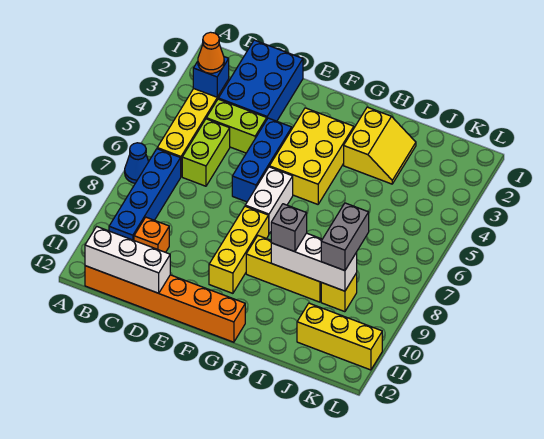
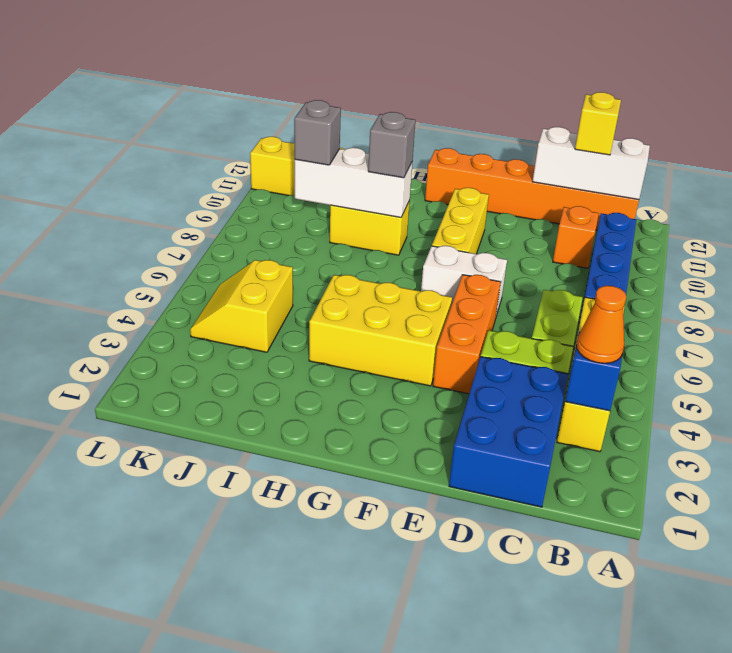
blue cone A7 level 1 -> none
blue brick E4:E6 level 1 -> orange brick E4:E6 level 1
yellow brick F3:G5 level 1 -> yellow brick F4:H5 level 1
white brick F6:F7 level 1 -> white brick E7:F7 level 1
yellow brick G9:I9 level 1 -> yellow brick H9:I9 level 1
yellow slope H2:I3 level 1 top H -> yellow slope J4:K5 level 1 top J
grey brick J8:J9 level 3 -> grey brick J9 level 3
yellow brick J9 level 1 -> yellow brick C12 level 3

